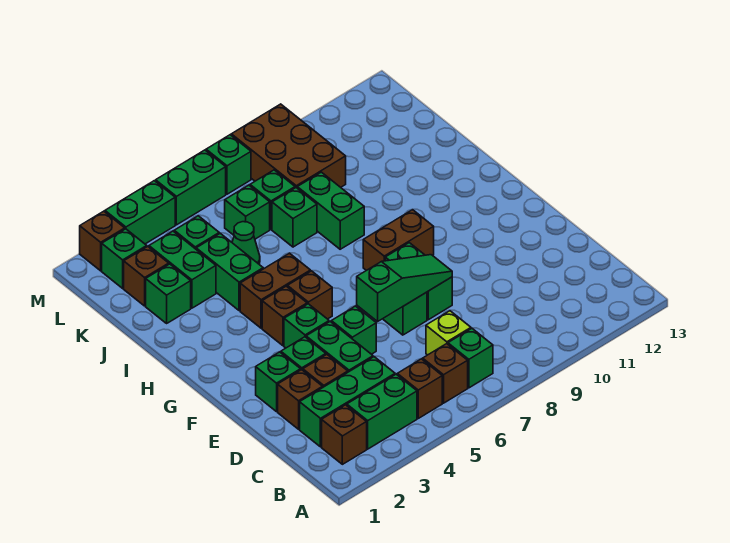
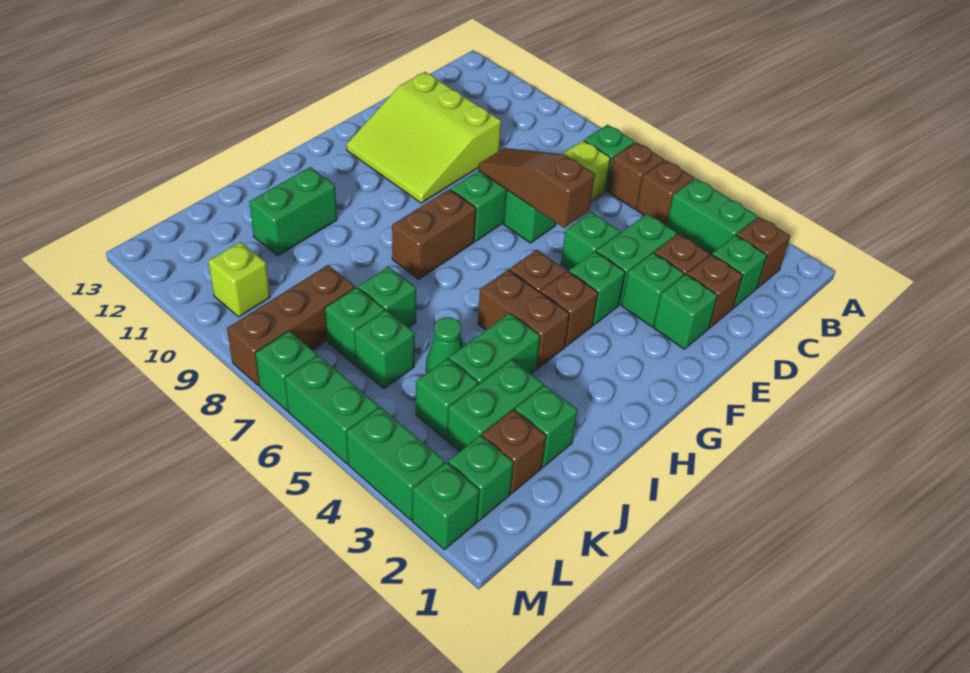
green brick C2:C4 level 1 -> green brick C2 level 1
none -> lime slope D10:F12 level 1 top D
green slope E6:E8 level 2 top 6 -> brown slope E6:E8 level 2 top 6
brown brick G8:G9 level 1 -> brown brick G8:H8 level 1
green brick I8:J8 level 1 -> green brick I11:J11 level 1
brown brick K8:M9 level 1 -> brown brick K8:M8 level 1
none -> lime brick L10 level 1
brown brick M2 level 1 -> green brick M2 level 1

